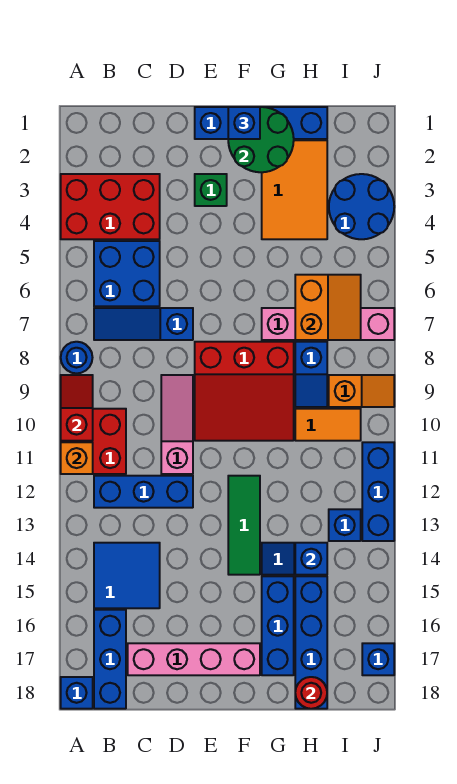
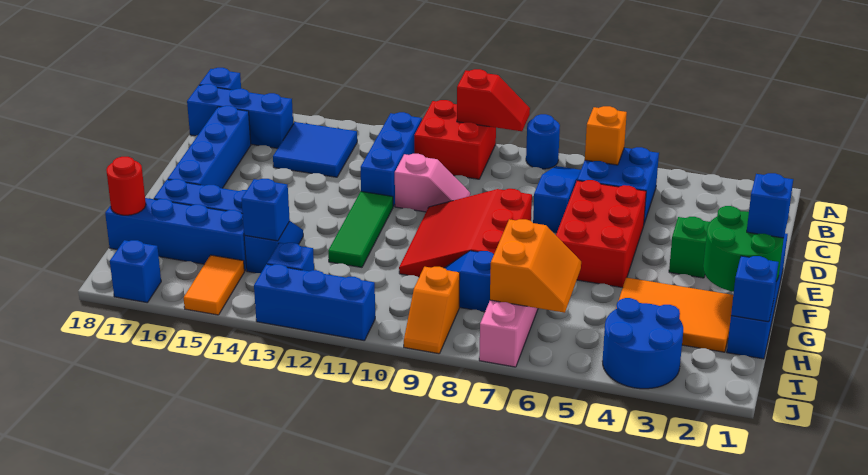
red brick A3:C4 level 1 -> red brick D5:F6 level 1
orange brick A11 level 2 -> orange brick B6 level 2
pink brick C17:F17 level 1 -> blue brick C17:F17 level 1
pink slope D9:D11 level 1 top 11 -> pink slope D10:D11 level 1 top 11
green tile F12:F14 level 1 -> green tile E12:G12 level 1
none -> blue brick H1 level 2
orange slope H6:I7 level 2 top H -> orange slope H6:I7 level 2 top 7
orange tile H10:I10 level 1 -> orange tile I15:J15 level 1

